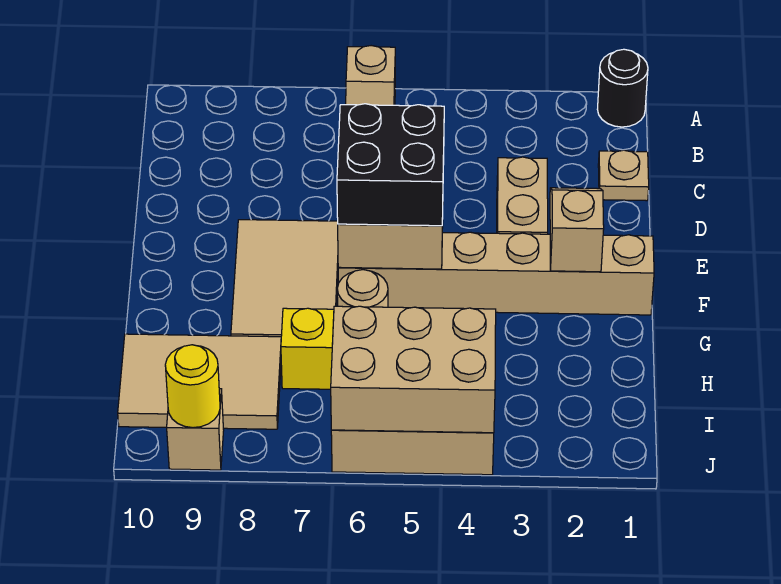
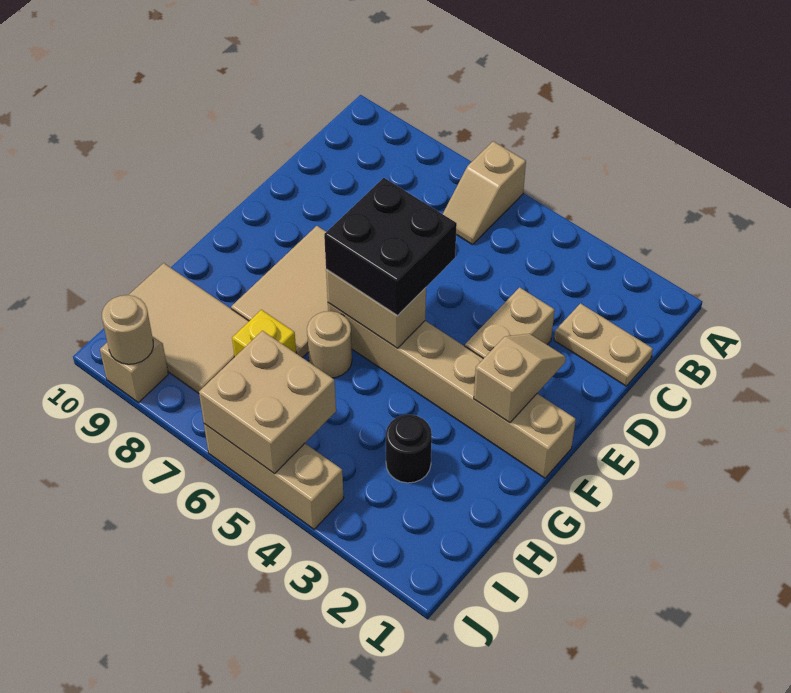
black round brick A1 level 1 -> black round brick H3 level 1
tan plate C1 level 1 -> tan plate C1:C2 level 1
tan brick I4:J6 level 2 -> tan brick I5:J6 level 2
yellow round brick J9 level 2 -> tan round brick J9 level 2

